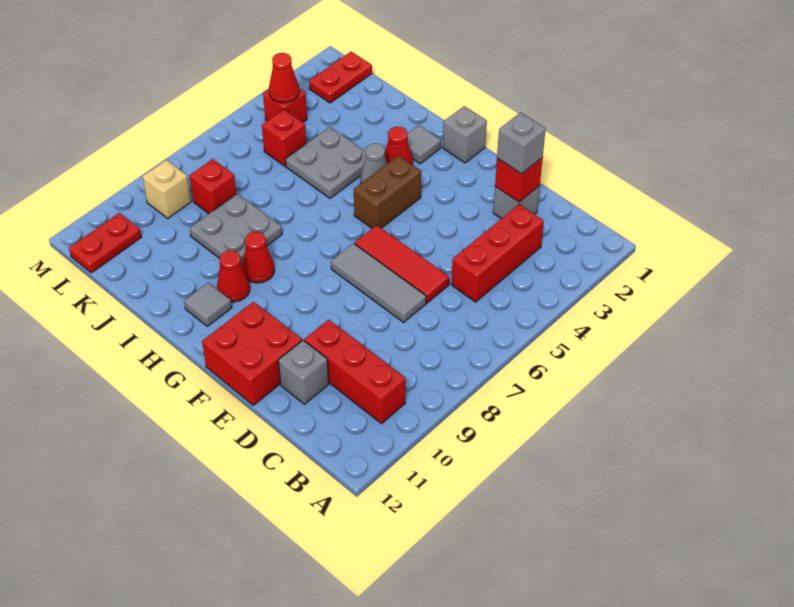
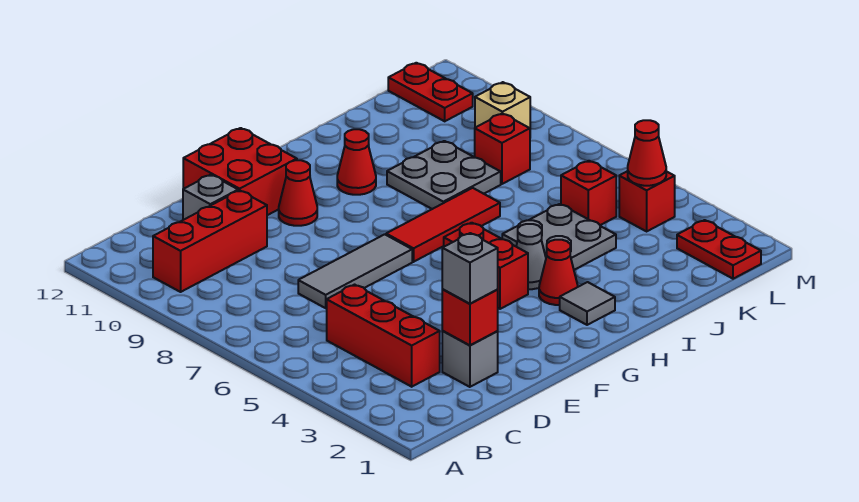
red tile D6:F6 level 1 -> red tile G7:I7 level 1
grey brick G1 level 1 -> none
brown brick G4:G5 level 1 -> red brick G4:G5 level 1
red cone H9 level 1 -> red cone F10 level 1
grey tile H11 level 1 -> none

